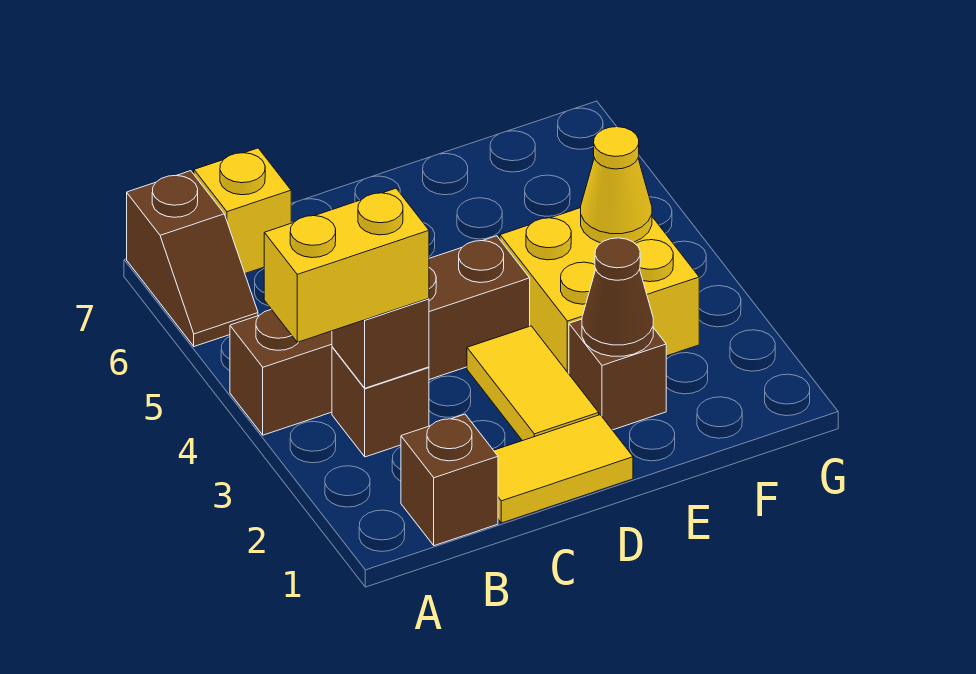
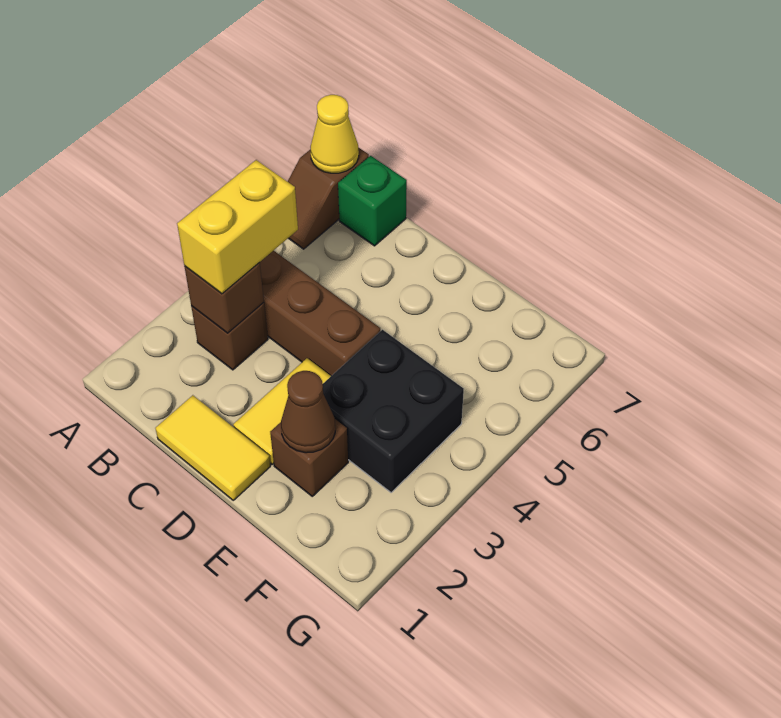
yellow brick A3:B3 level 3 -> yellow brick B3:B4 level 3
brown brick B1 level 1 -> none
yellow brick B7 level 1 -> green brick B7 level 1
yellow brick E3:F4 level 1 -> black brick E3:F4 level 1
yellow cone F4 level 2 -> yellow cone A7 level 2

